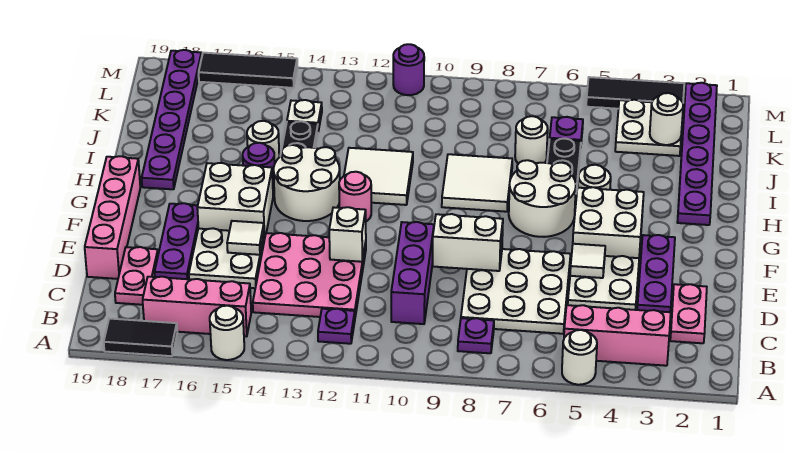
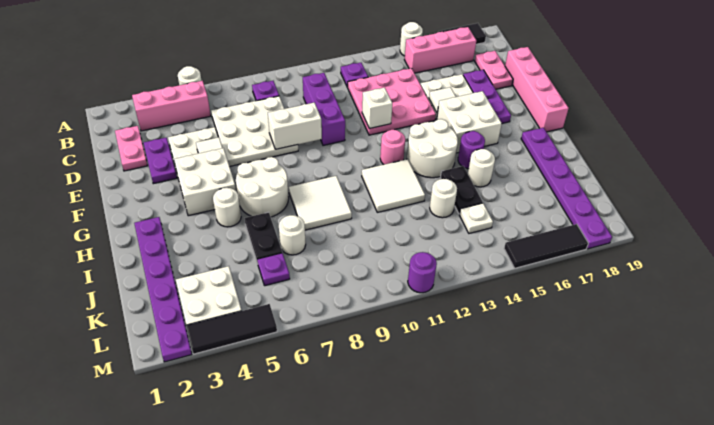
purple plate D3:F3 level 1 -> purple plate D3:E3 level 1
white round brick K3 level 2 -> white round brick J13 level 1

